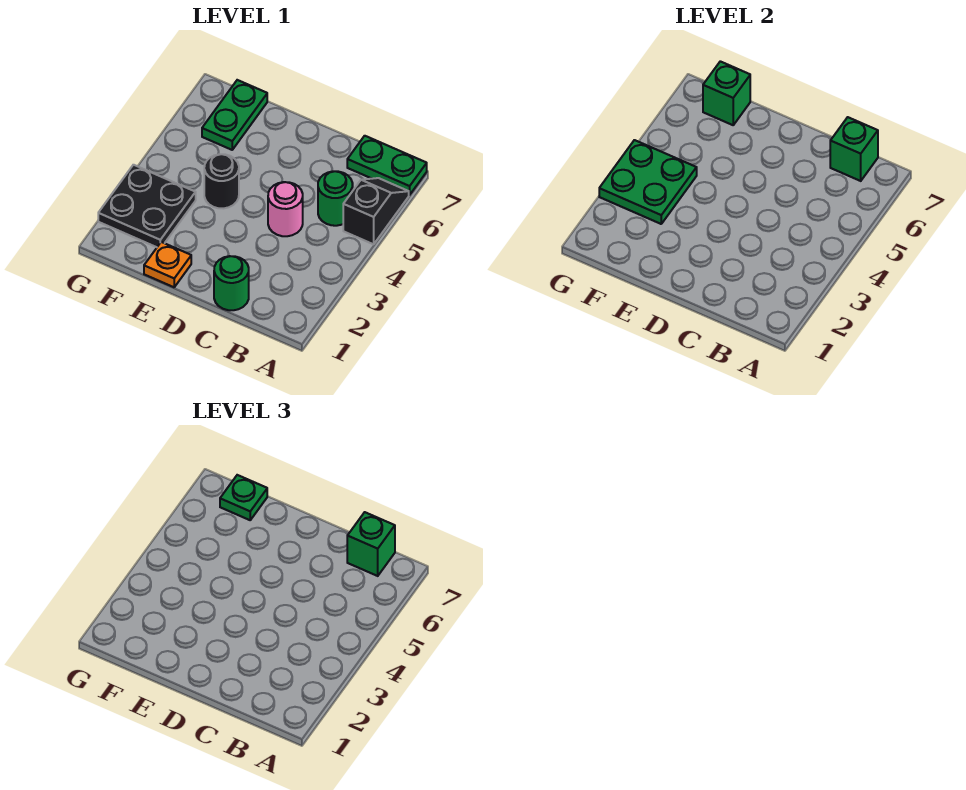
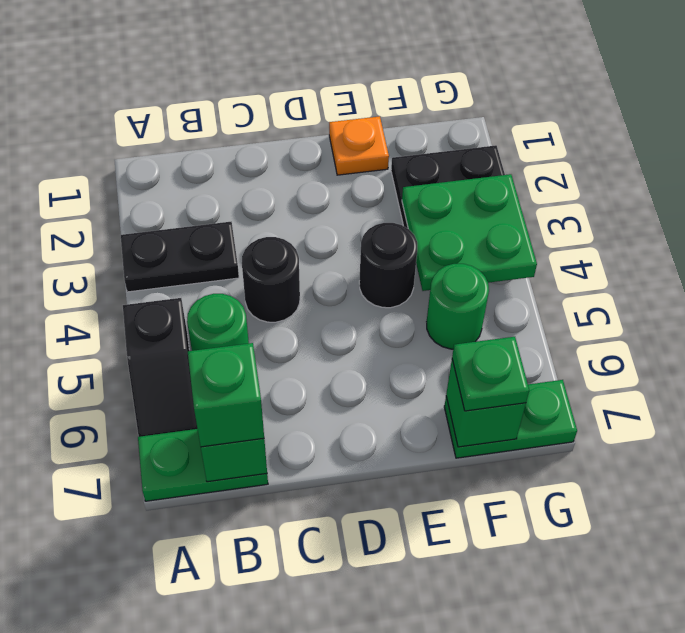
none -> black plate A3:B3 level 1
green round brick C1 level 1 -> green round brick F5 level 1
pink round brick C4 level 1 -> black round brick C4 level 1
green plate F6:F7 level 1 -> green plate F7:G7 level 1

